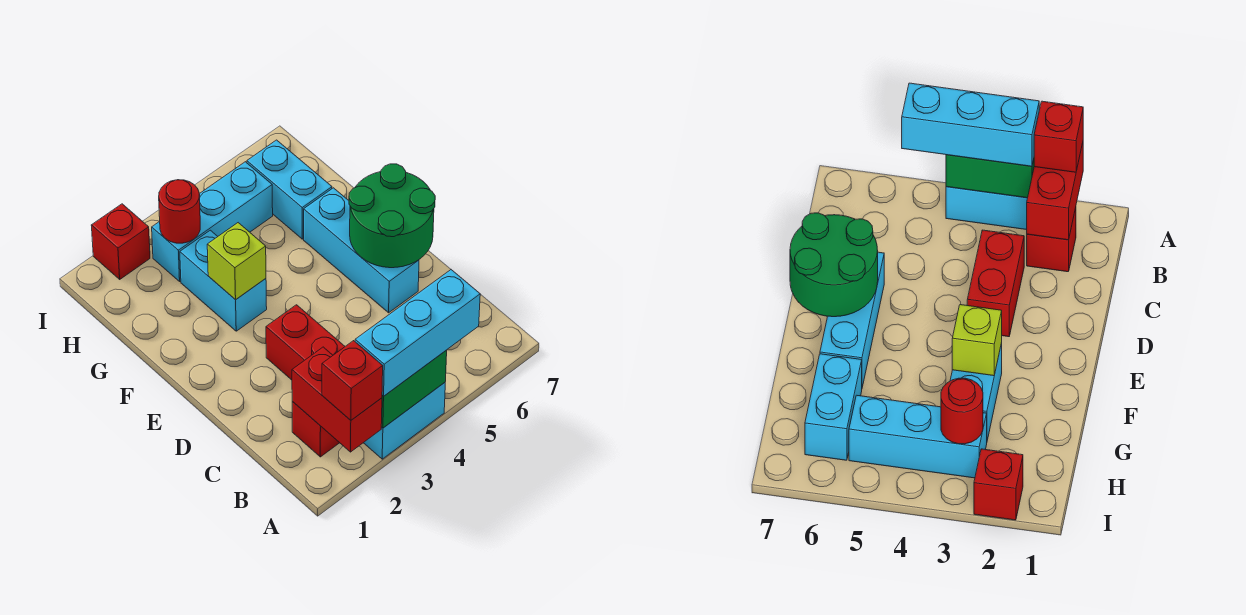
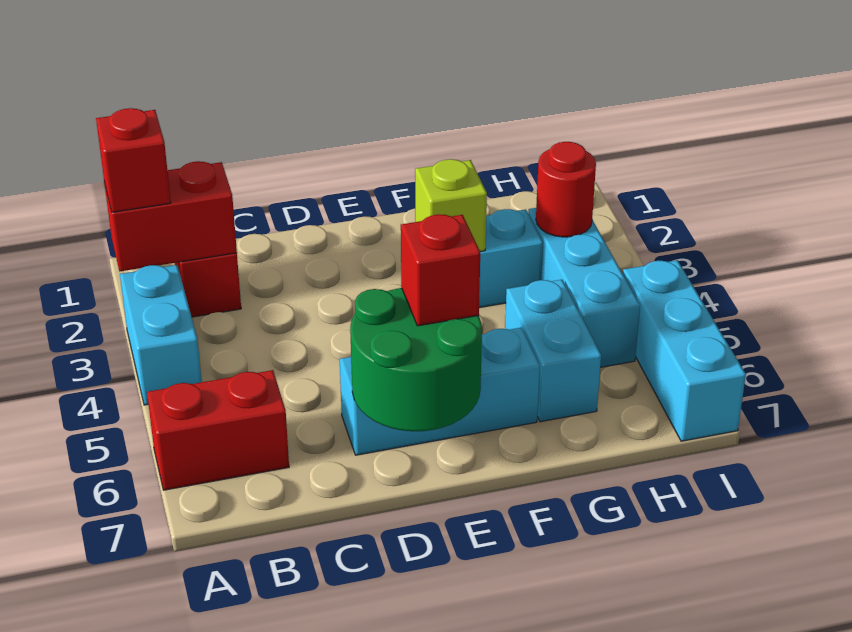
green brick A3:A4 level 2 -> none
cyan brick A3:A5 level 3 -> cyan brick I5:I7 level 1
red brick C3:D3 level 1 -> red brick A6:B6 level 1
cyan brick G6:H6 level 1 -> cyan brick G5:G6 level 1
red brick I2 level 1 -> red brick E6 level 3

